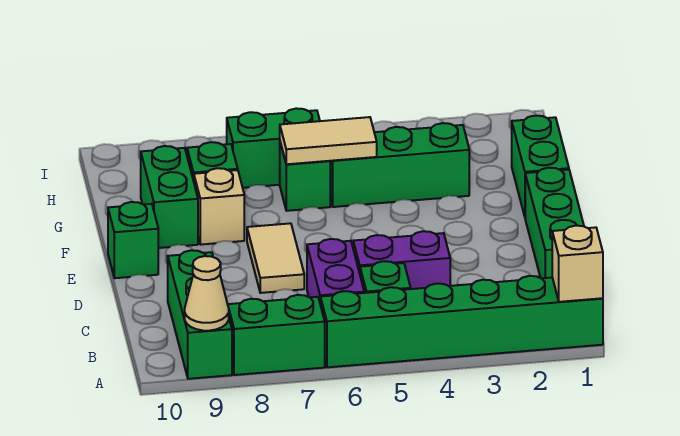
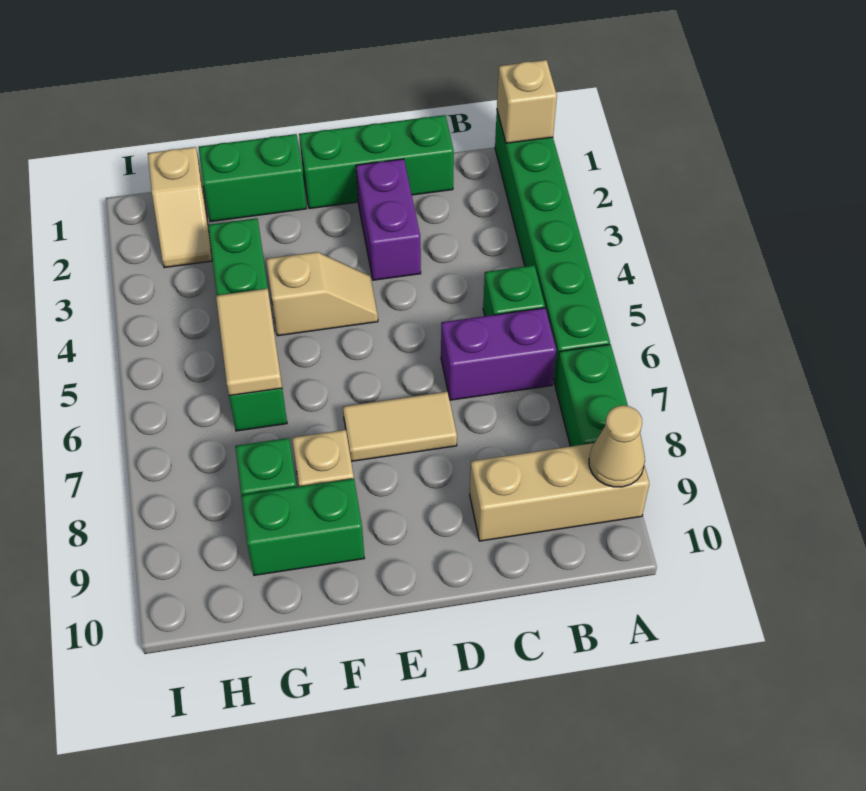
green brick A9:C9 level 1 -> tan brick A9:C9 level 1
purple brick C4:C5 level 1 -> purple brick D2:D3 level 1
none -> tan slope E4:F4 level 1 top F
green brick E10 level 1 -> none
none -> tan slope H1:H2 level 1 top 1
green brick H6:H7 level 1 -> none

